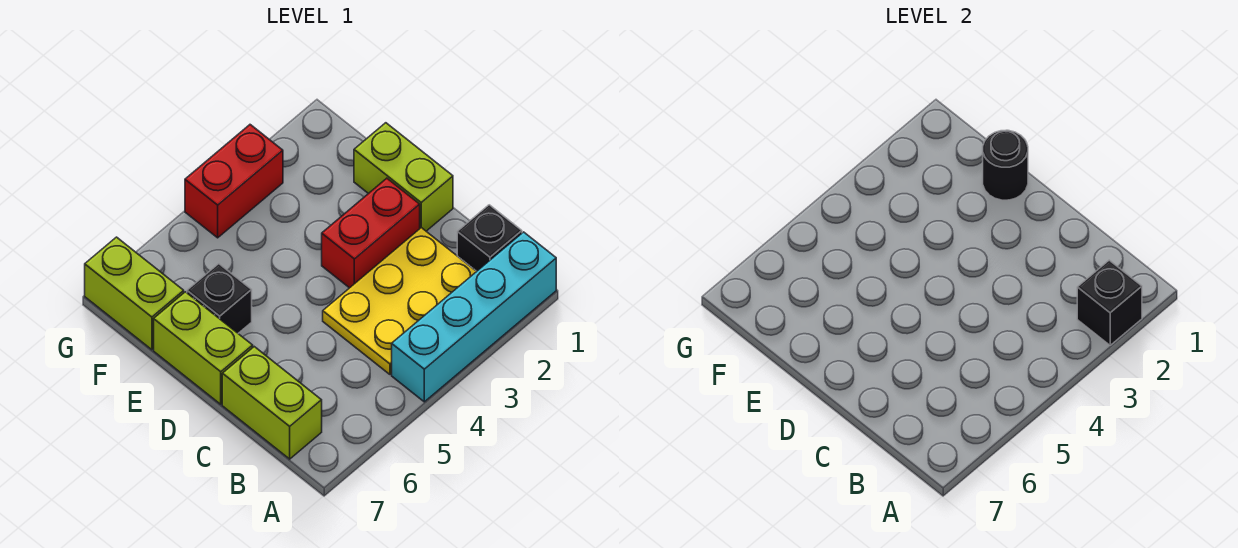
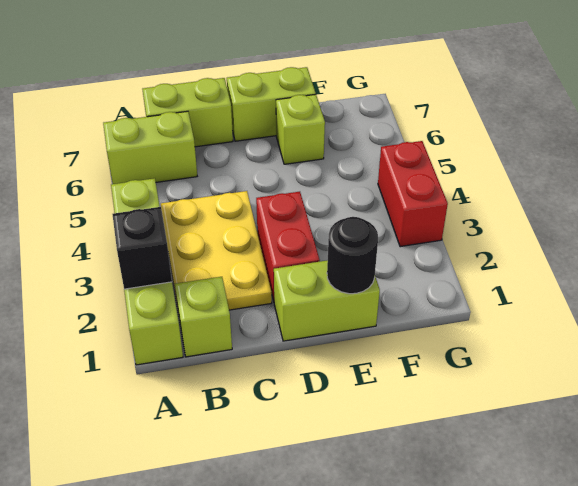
cyan brick A1:A4 level 1 -> lime brick A1:A4 level 1
black brick B1 level 1 -> lime brick B1 level 1
black brick E6 level 1 -> lime brick E6 level 1
lime brick F7:G7 level 1 -> lime brick A6:B6 level 1

